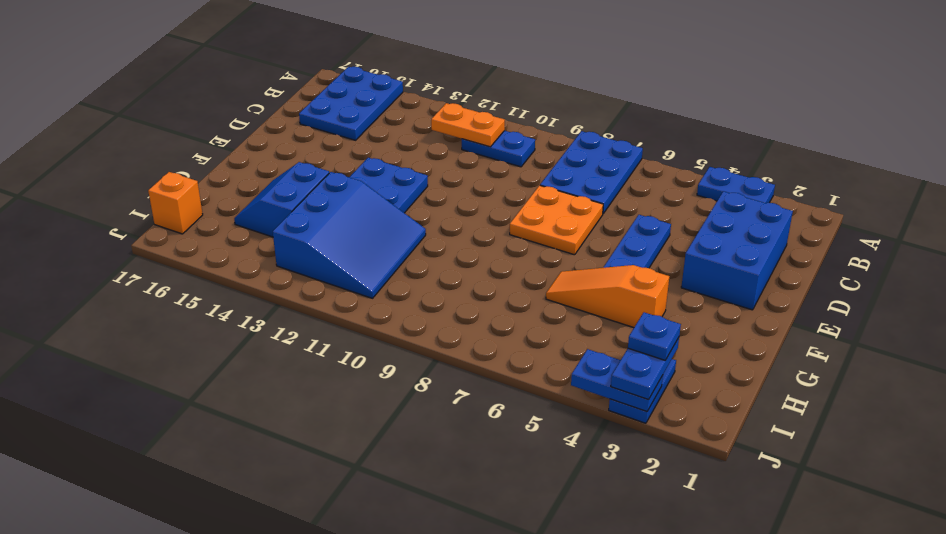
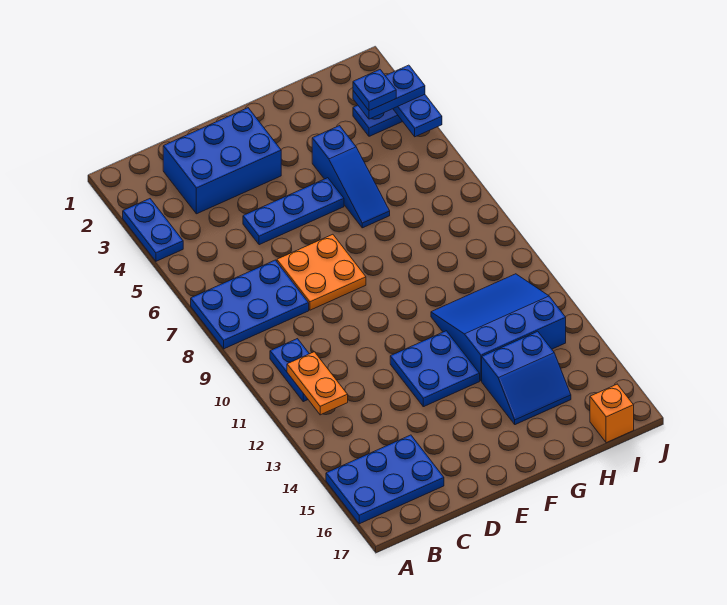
orange slope G4:G6 level 1 top 4 -> blue slope G4:G6 level 1 top 4

